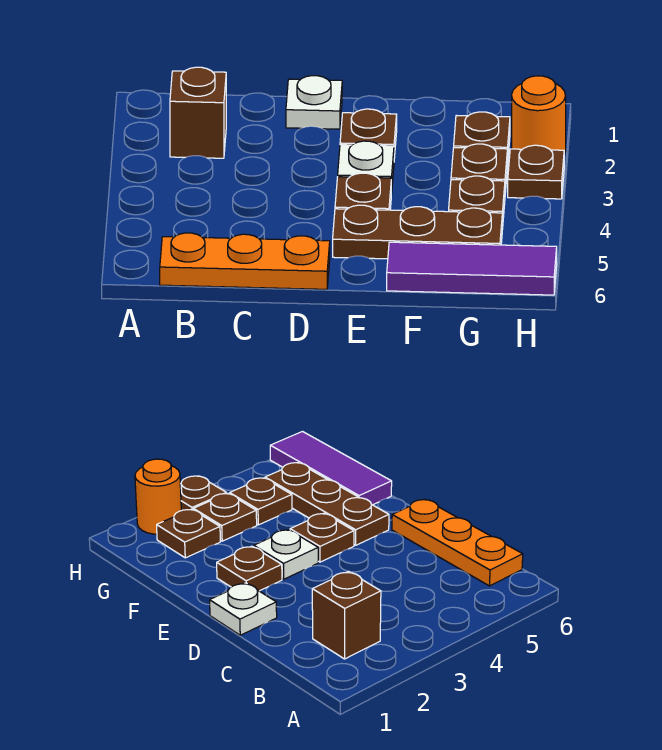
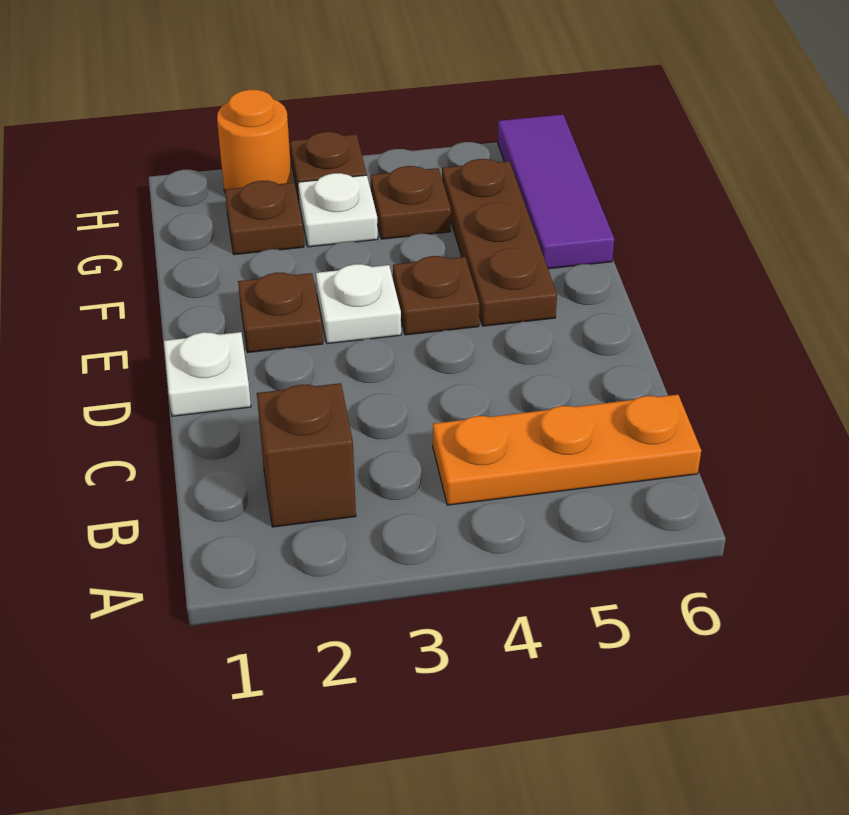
orange plate B6:D6 level 1 -> orange plate B4:B6 level 1
brown plate G3 level 1 -> white plate G3 level 1

